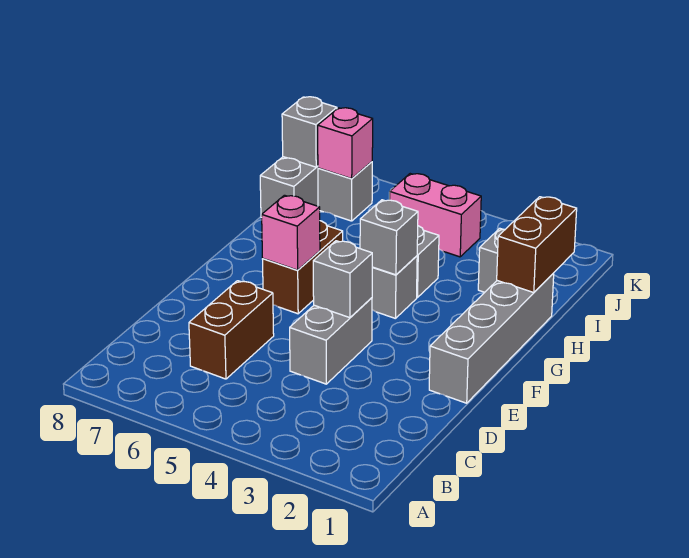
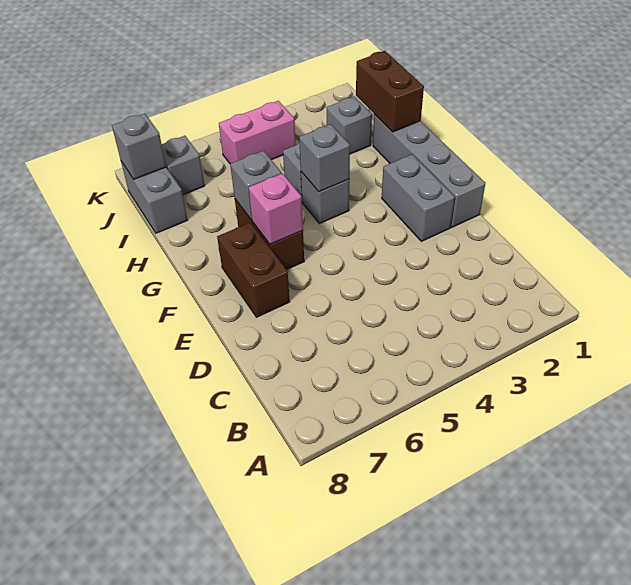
brown brick C6:D6 level 1 -> brown brick E7:F7 level 1
grey brick D4:E4 level 1 -> grey brick E2:F2 level 1
grey brick E4 level 2 -> grey brick G6 level 2
pink brick J7 level 2 -> none

